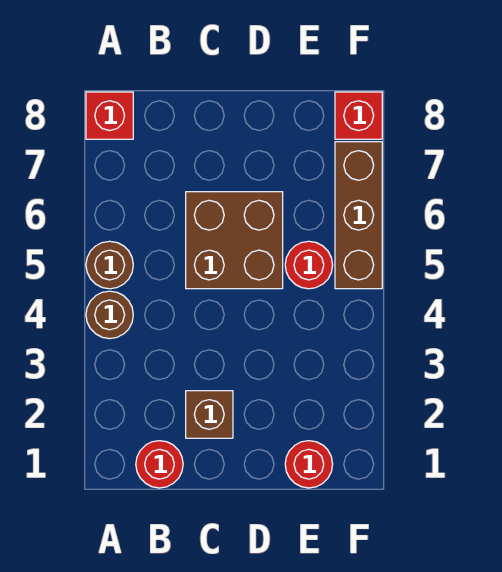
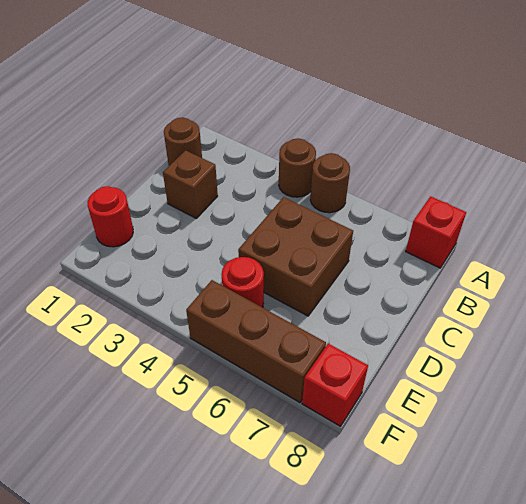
red round brick B1 level 1 -> brown round brick B1 level 1

